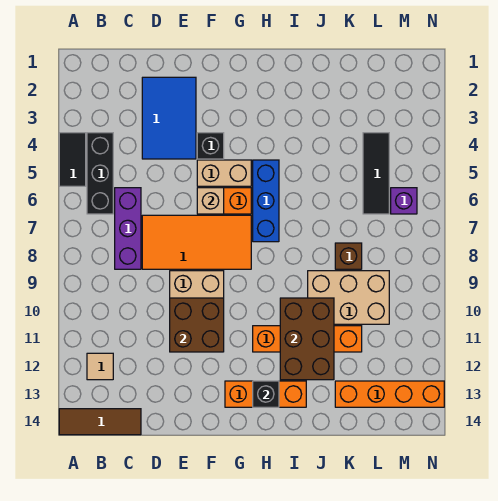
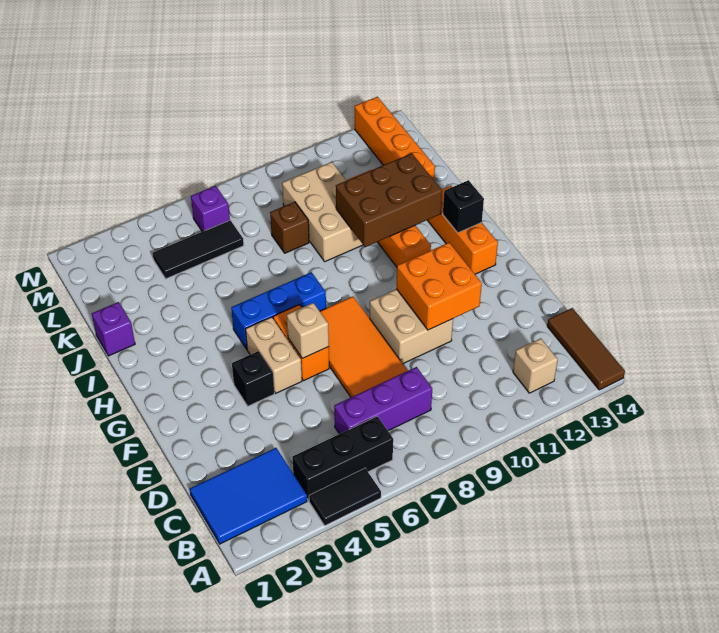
tan tile B12 level 1 -> tan brick B12 level 1
blue tile D2:E4 level 1 -> blue tile B1:C3 level 1
brown brick E10:F11 level 2 -> orange brick E10:F11 level 2
none -> purple brick J1 level 1

